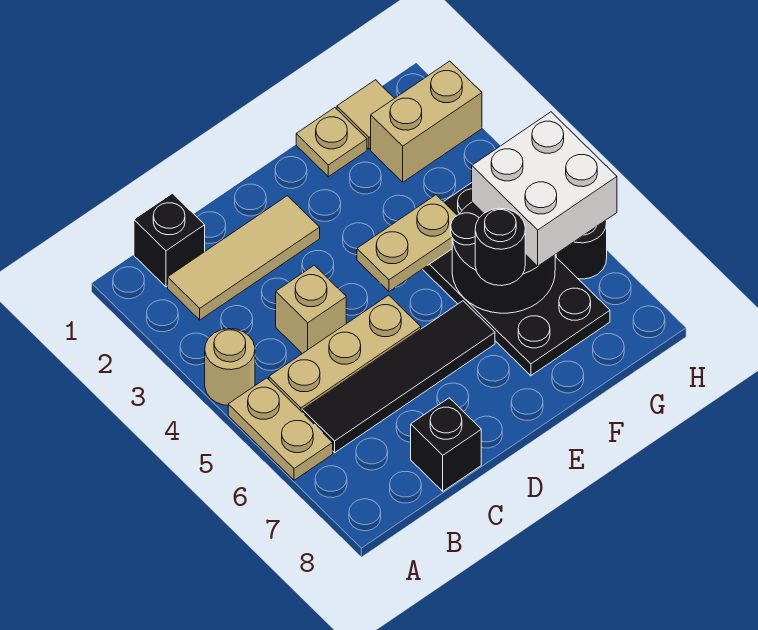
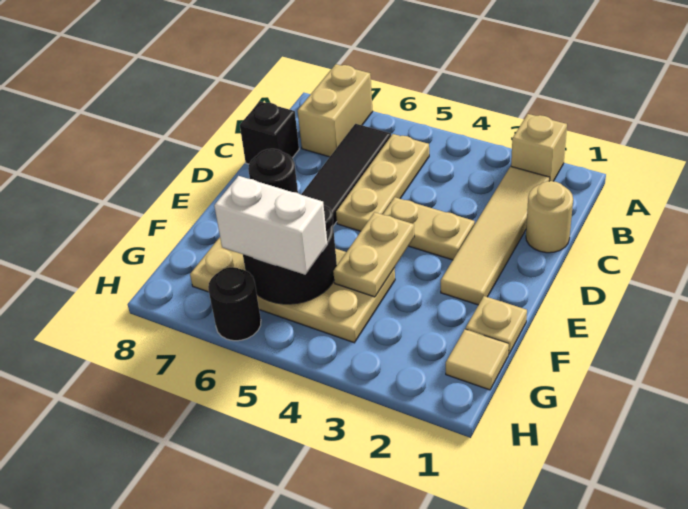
tan round brick A4 level 1 -> tan round brick C1 level 1
tan plate A5:A6 level 1 -> tan plate D3:D4 level 1
black brick B1 level 1 -> none
tan tile B2:D2 level 1 -> tan tile B2:E2 level 1
tan brick C4 level 1 -> tan brick A2 level 1
black plate F4:G7 level 1 -> tan plate F4:G7 level 1
tan brick G2:H2 level 1 -> tan brick A7:B7 level 1
white brick G5:H6 level 3 -> white brick G5:G6 level 3

